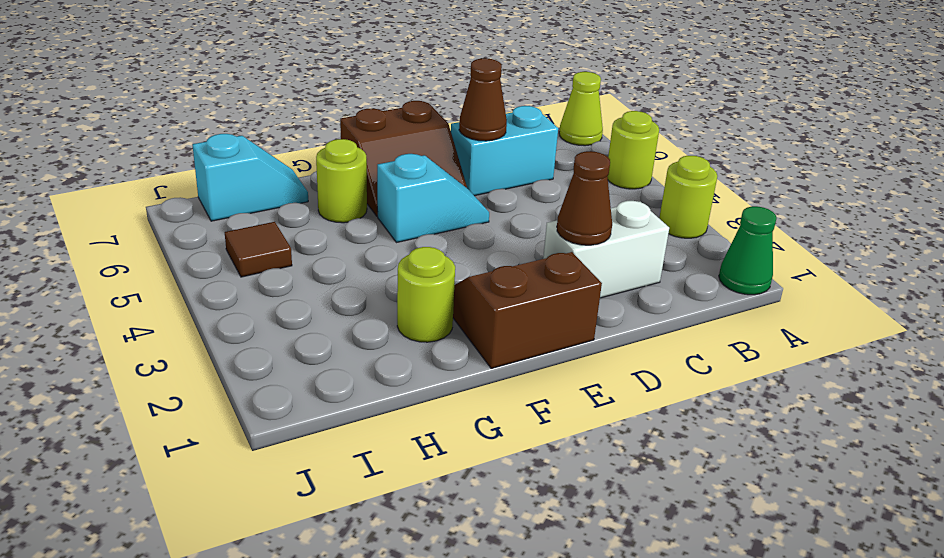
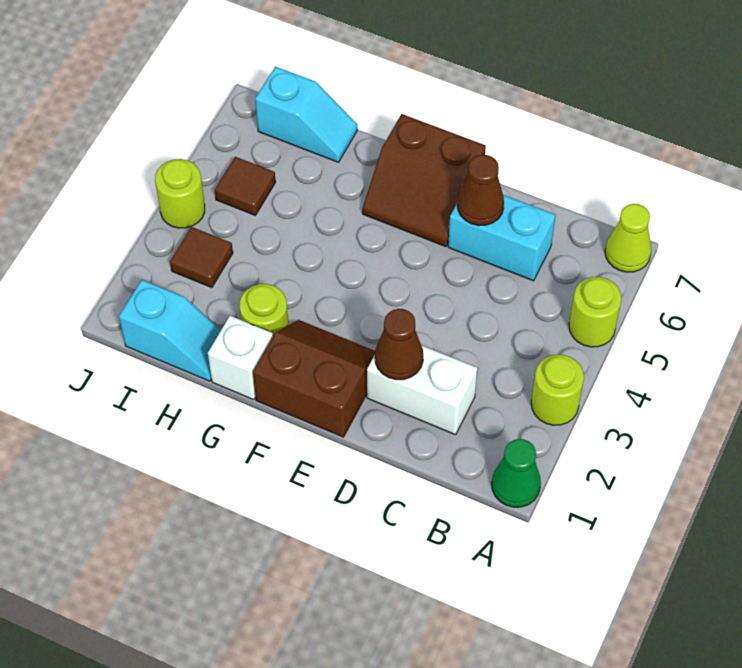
cyan slope E5:F5 level 1 top F -> cyan slope H1:I1 level 1 top I
none -> white brick G1 level 1
lime round brick G6 level 1 -> lime round brick J4 level 1
none -> brown tile I3 level 1

